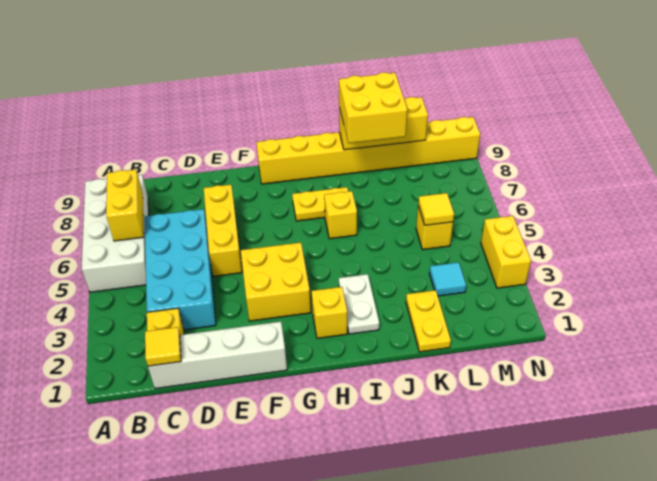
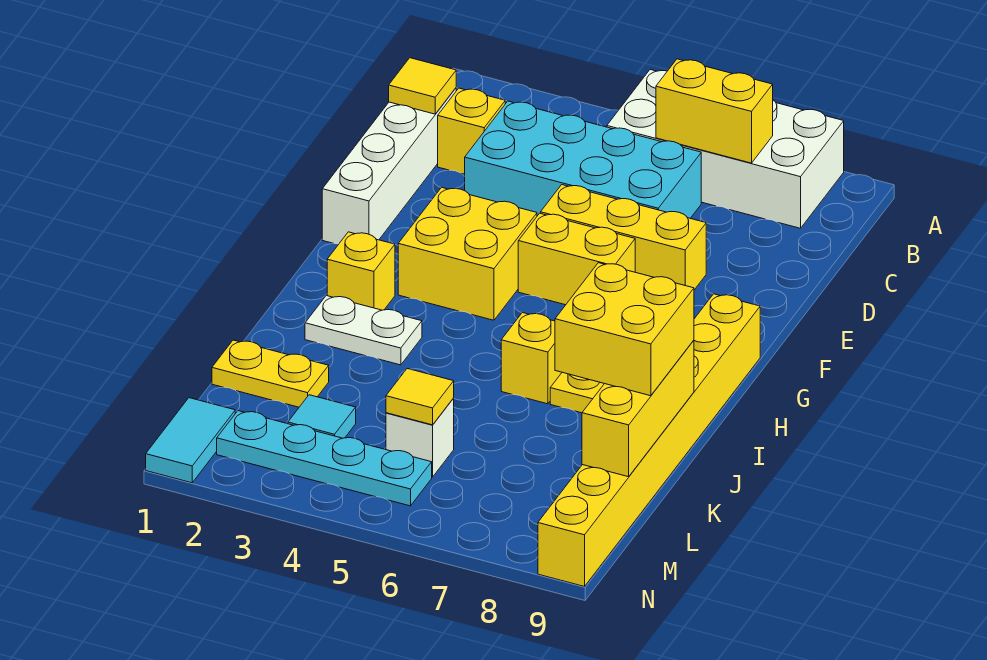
yellow brick L5 level 1 -> white brick L5 level 1
none -> cyan tile M1:N1 level 1
none -> cyan plate M2:M5 level 1
yellow brick N3:N4 level 1 -> yellow brick F5:F6 level 1

